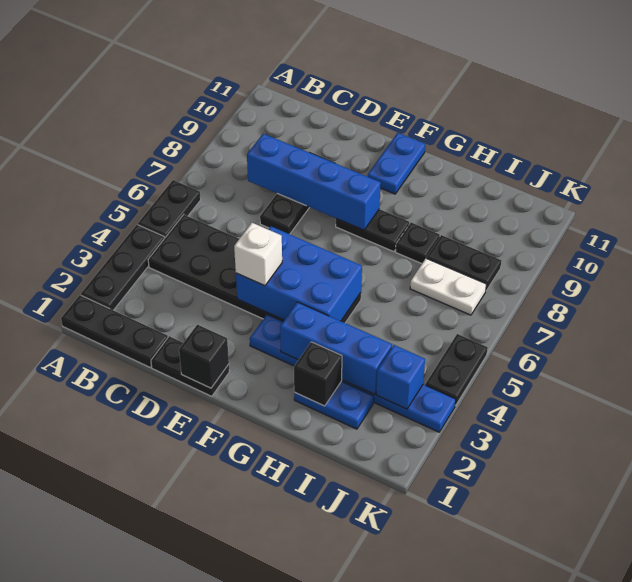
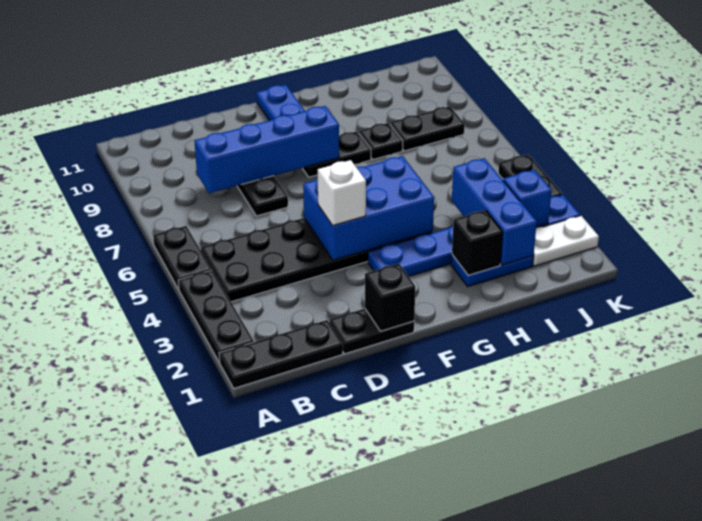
blue brick G3:I3 level 2 -> blue brick I2:I4 level 2
white plate I7:J7 level 1 -> white plate J2:K2 level 1

